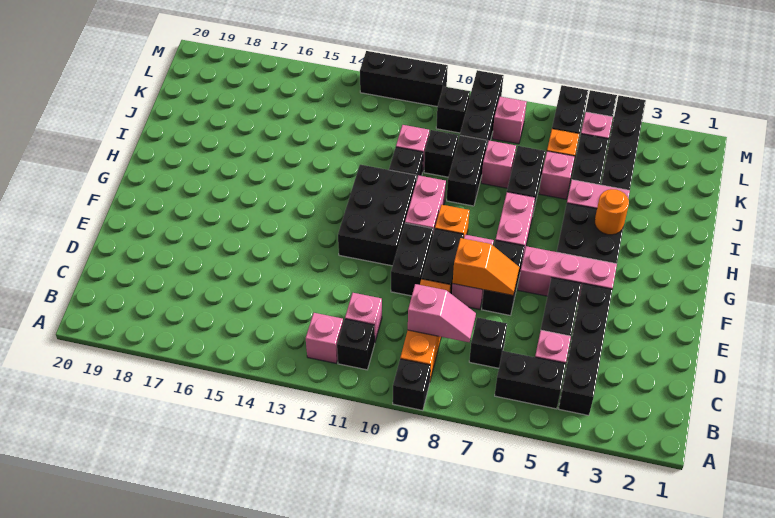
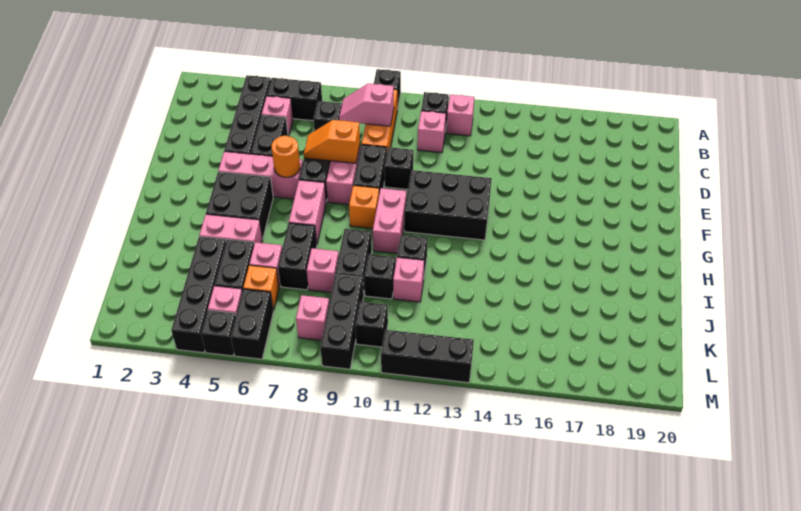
black brick E10:F10 level 1 -> black brick E10 level 1
black brick F11:H12 level 1 -> black brick F11:G13 level 1
orange round brick H4 level 2 -> orange round brick F6 level 2

